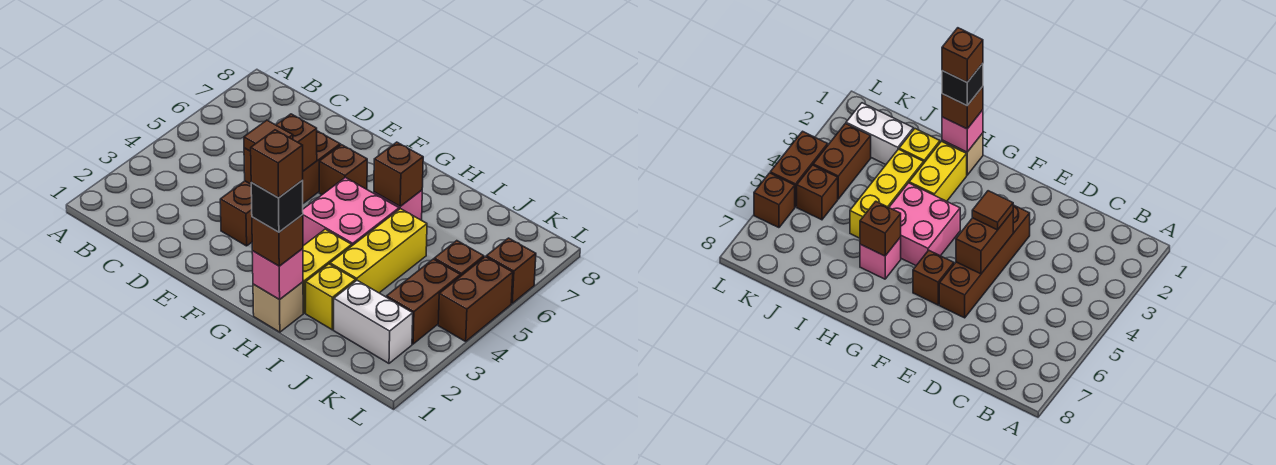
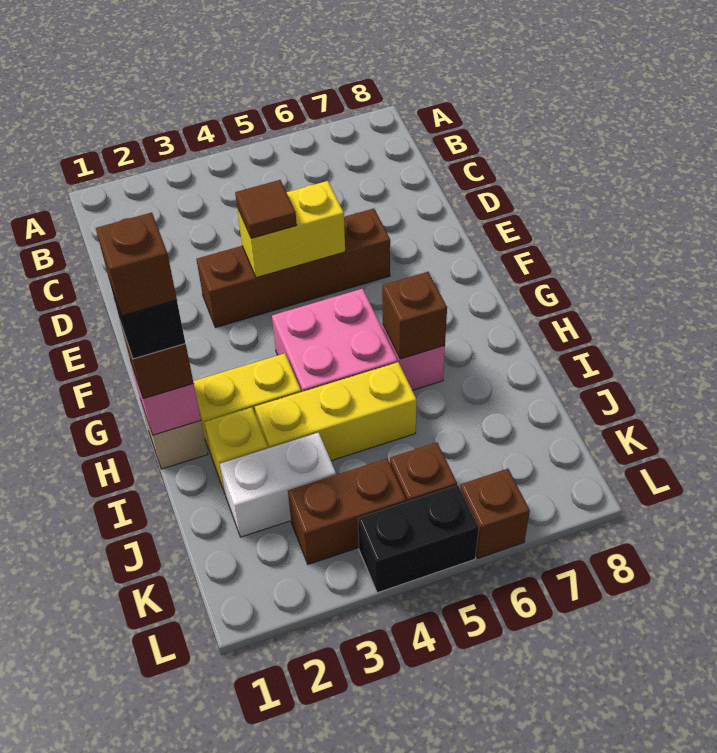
brown brick E4:E5 level 2 -> yellow brick E4:E5 level 2
brown brick F6 level 1 -> none
white brick J2:K2 level 1 -> white brick J2:J3 level 1
brown brick L4:L5 level 1 -> black brick L4:L5 level 1

